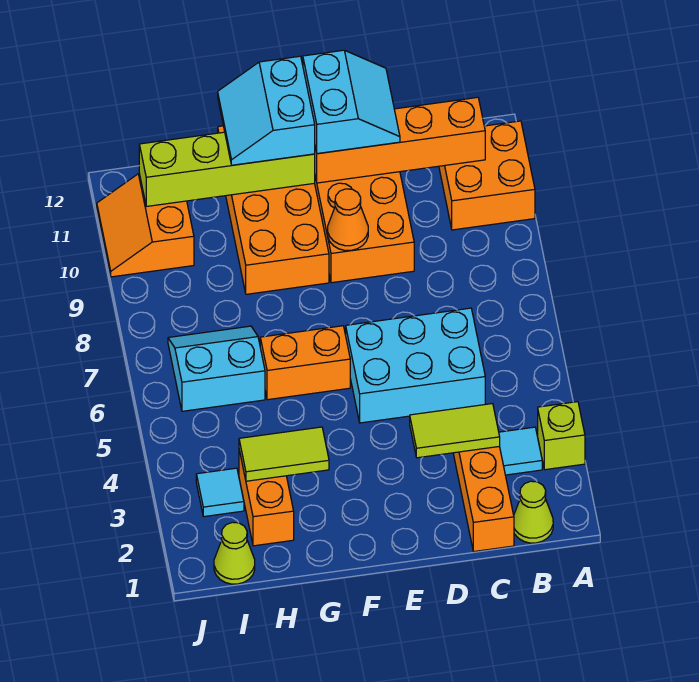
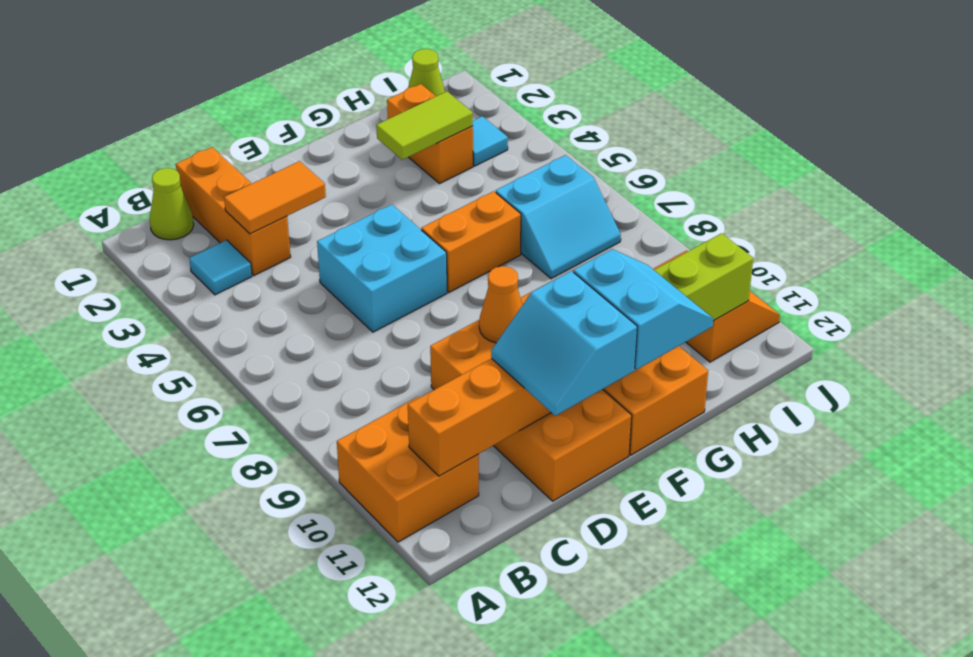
lime brick A3 level 1 -> none
lime tile C3:D3 level 2 -> orange tile C3:D3 level 2
cyan brick C5:E6 level 1 -> cyan brick D5:E6 level 1

